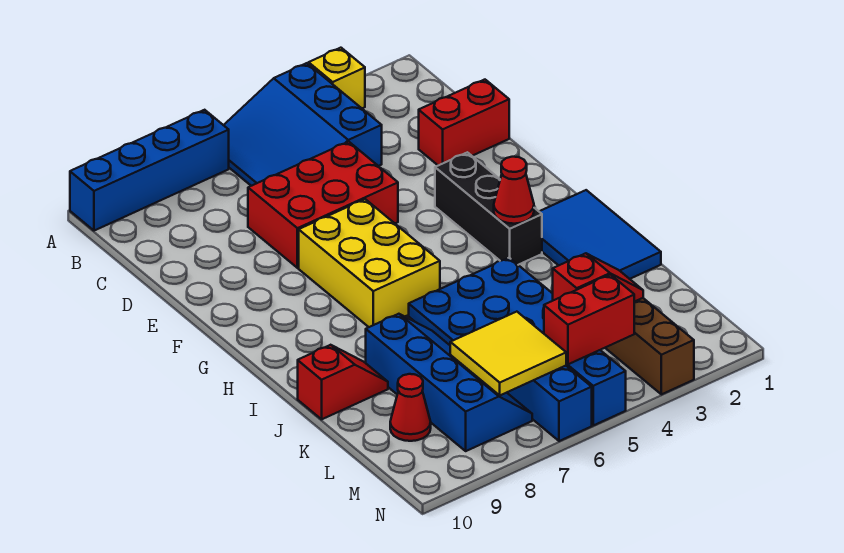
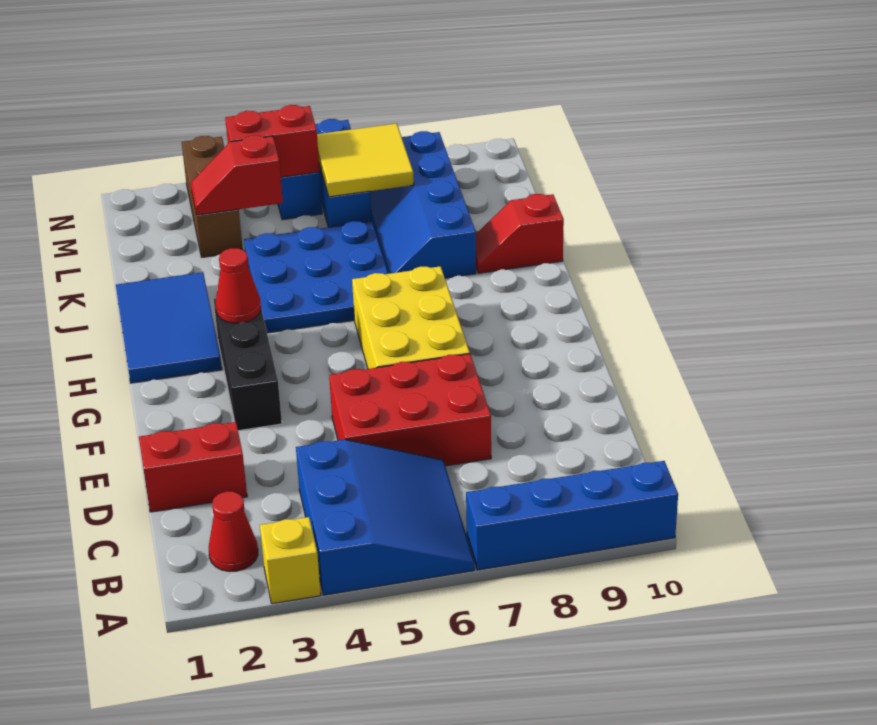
red cone L9 level 1 -> red cone B2 level 1

